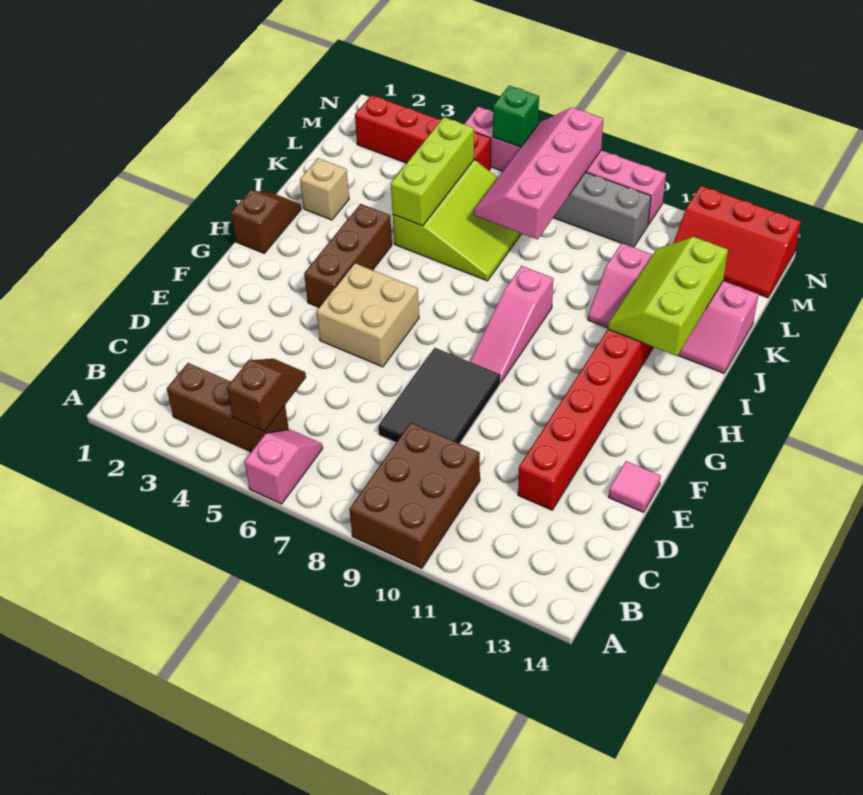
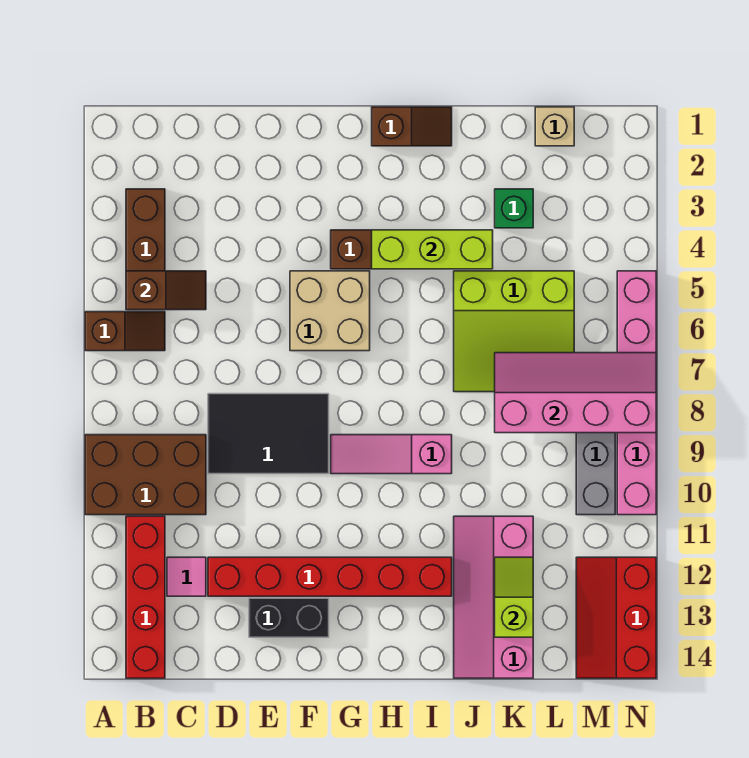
pink slope A6:B6 level 1 top A -> brown slope A6:B6 level 1 top A
none -> black brick E13:F13 level 1
pink tile E14 level 1 -> pink tile C12 level 1
lime slope I12:K13 level 2 top 13 -> lime slope K12:K13 level 2 top 13
tan brick J2 level 1 -> tan brick L1 level 1
lime brick J5:L5 level 2 -> lime brick H4:J4 level 2
red brick M2:M5 level 1 -> red brick B11:B14 level 1
green brick N6 level 2 -> green brick K3 level 1

